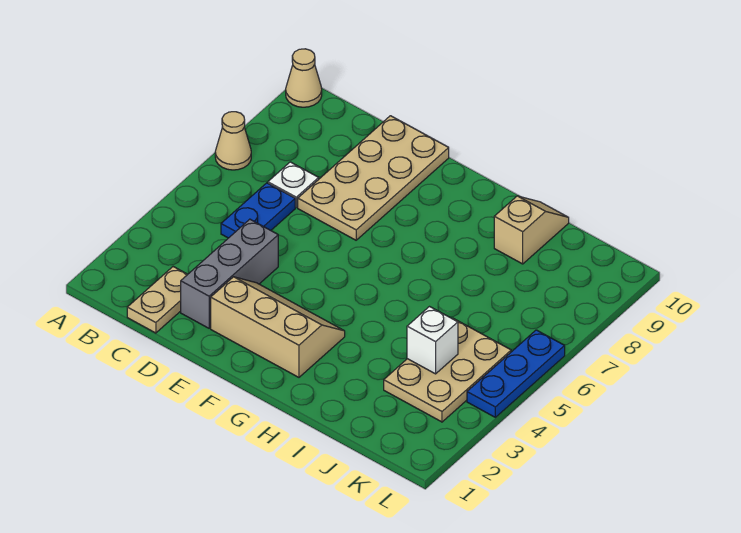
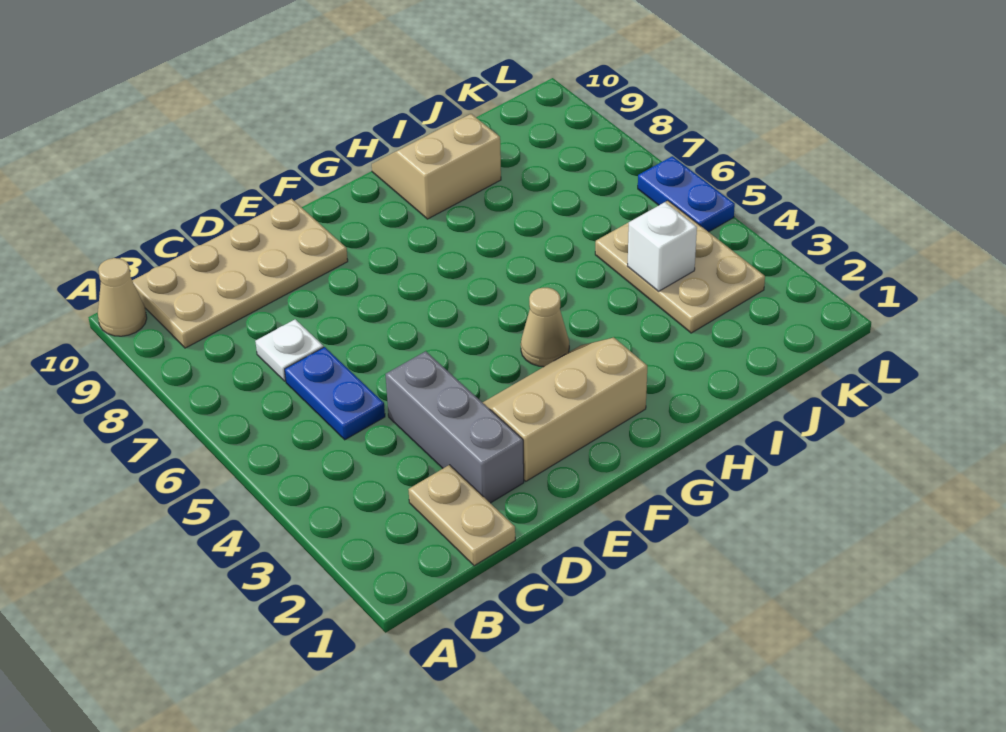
tan cone A7 level 1 -> tan cone G4 level 1
tan plate D7:E10 level 1 -> tan plate B9:E10 level 1
tan slope I9:I10 level 1 top 9 -> tan slope H9:I10 level 1 top 9
blue plate L4:L6 level 1 -> blue plate L5:L6 level 1

